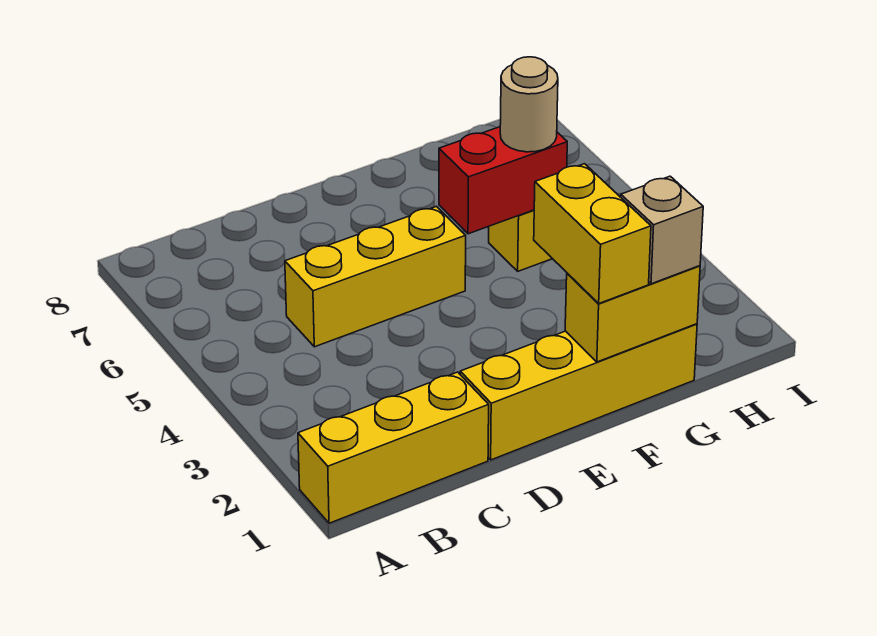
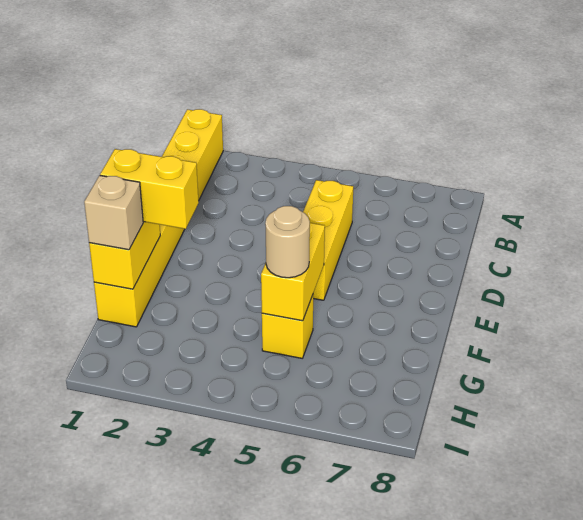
red brick F5:G5 level 2 -> yellow brick F5:G5 level 2

